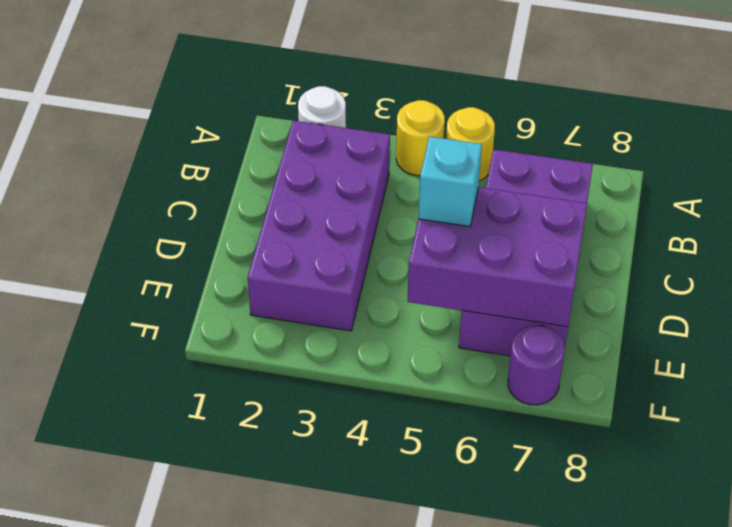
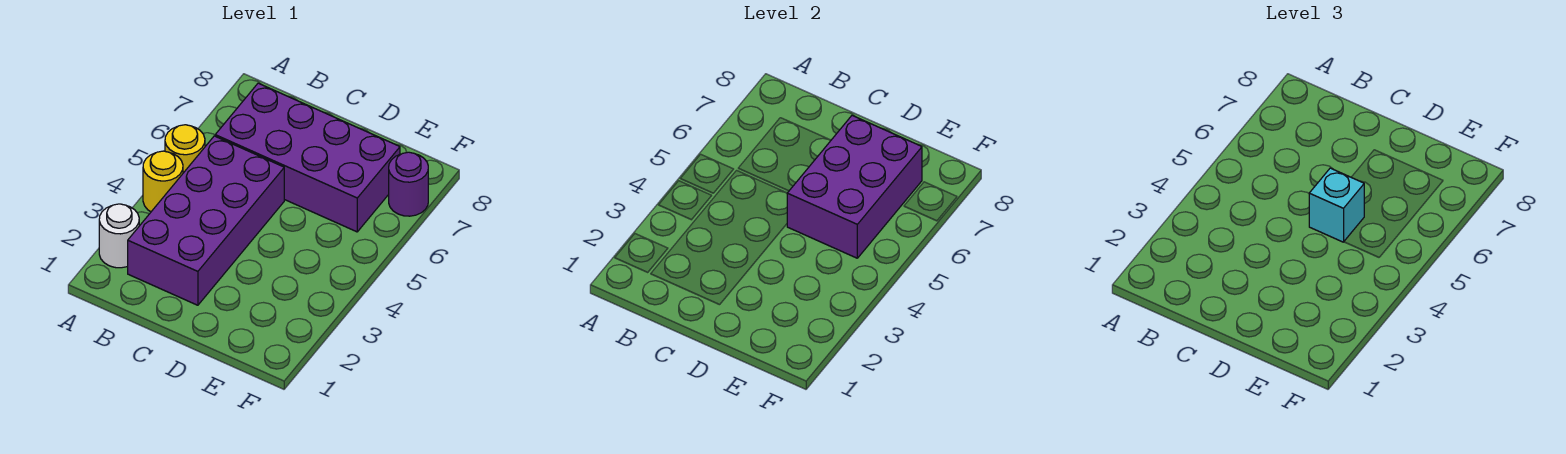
purple brick B2:E3 level 1 -> purple brick B2:C5 level 1

